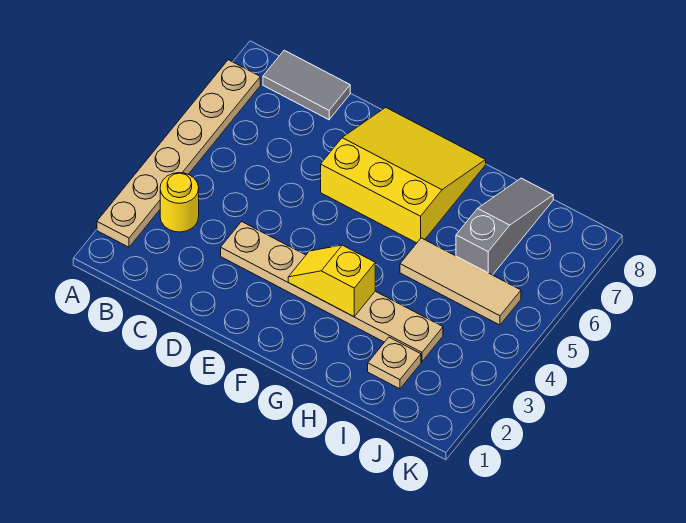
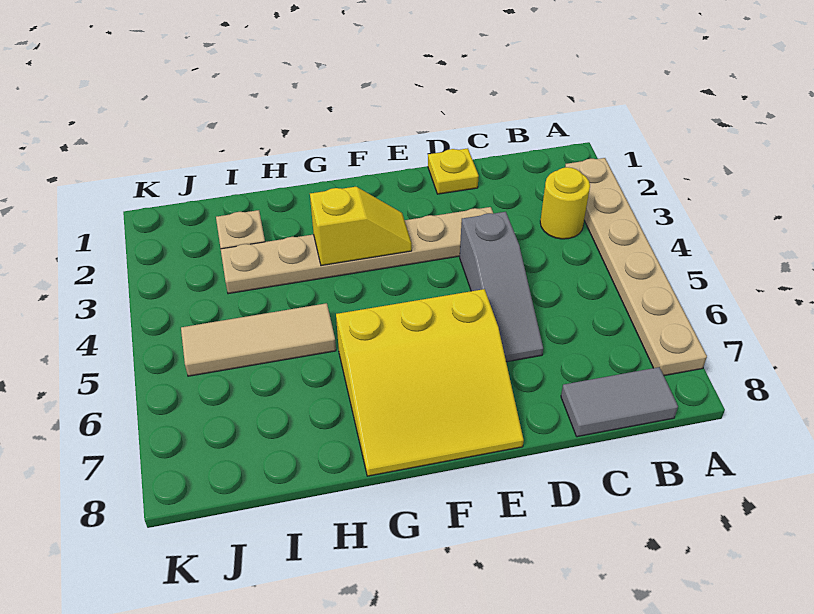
none -> yellow plate D1 level 1
grey slope I6:I8 level 1 top 6 -> grey slope D4:D6 level 1 top 4

